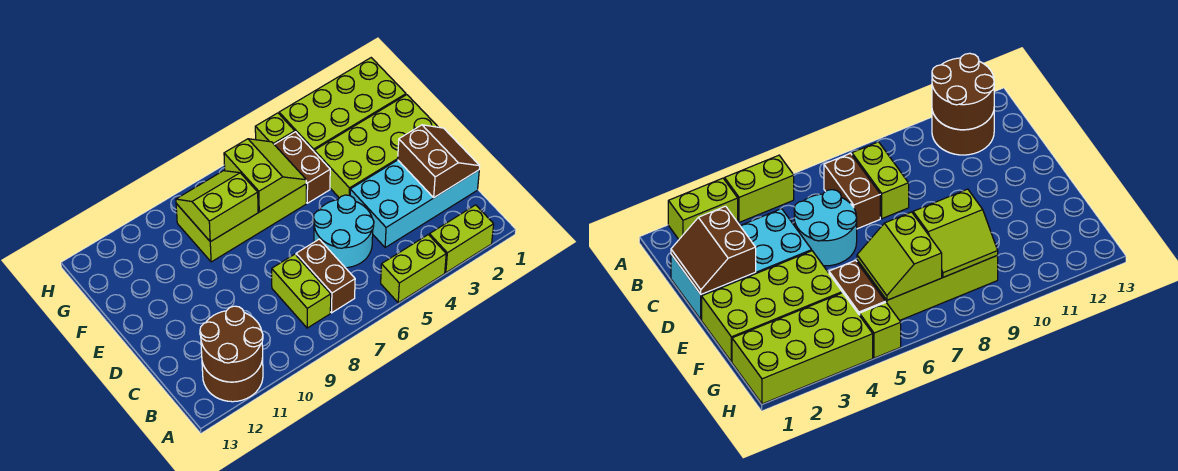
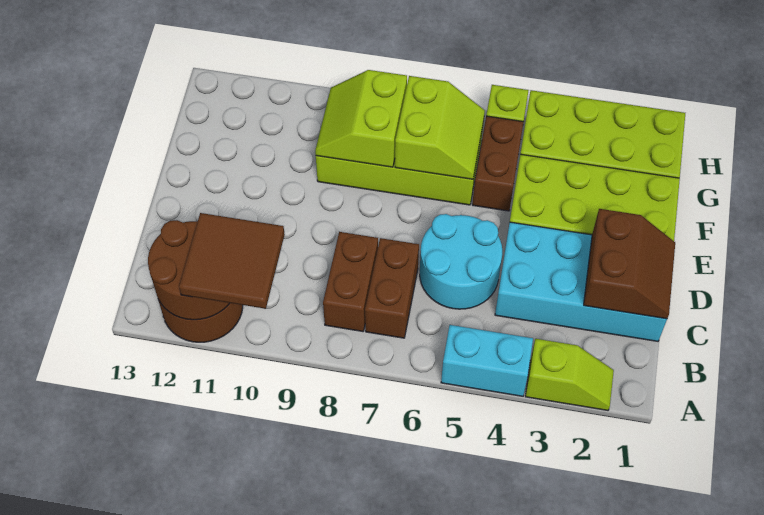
lime brick A2:A3 level 1 -> lime slope A2:A3 level 1 top 3
lime brick A4:A5 level 1 -> cyan brick A4:A5 level 1
none -> brown tile A10:B11 level 3
lime brick B8:C8 level 1 -> brown brick B8:C8 level 1
lime slope F8:G9 level 2 top F -> lime slope F8:G9 level 2 top 8

